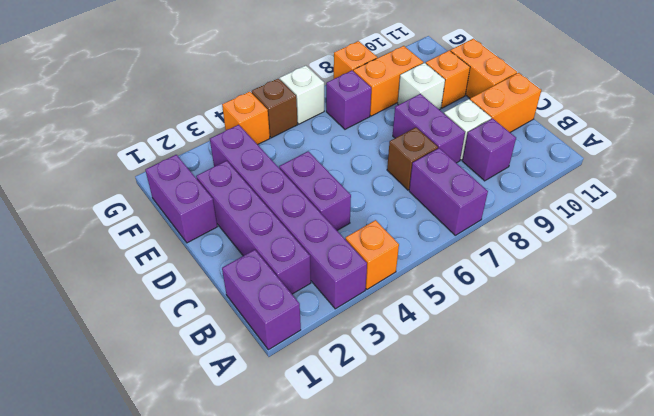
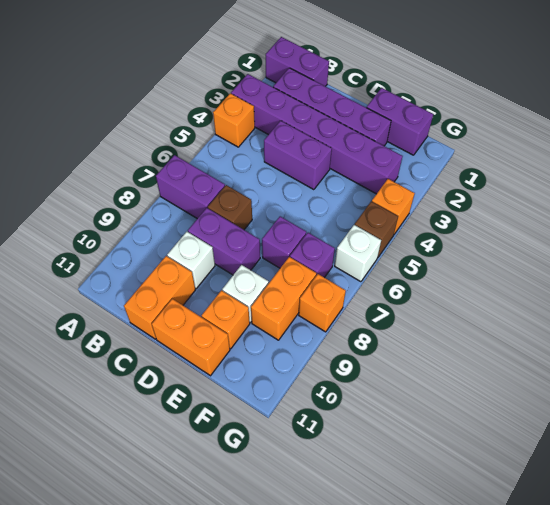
purple brick B9 level 1 -> purple brick E7 level 1

